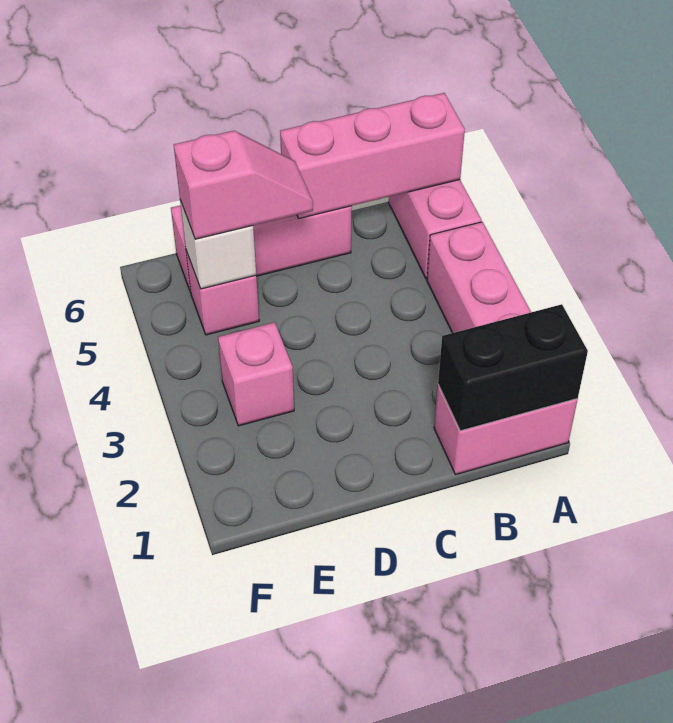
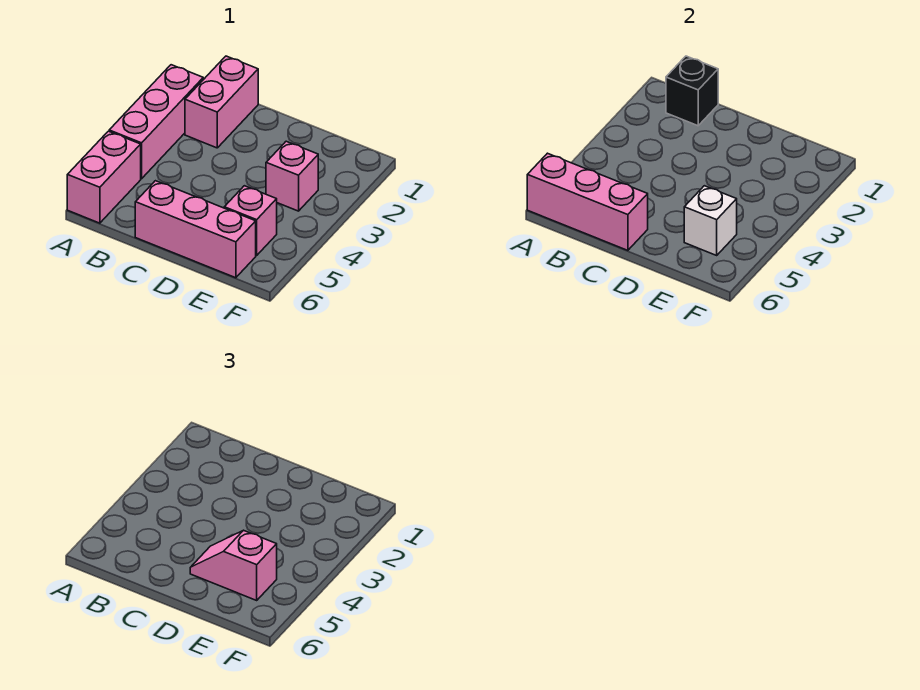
pink brick A1:B1 level 1 -> pink brick B1:B2 level 1
black brick A1:B1 level 2 -> black brick B1 level 2

